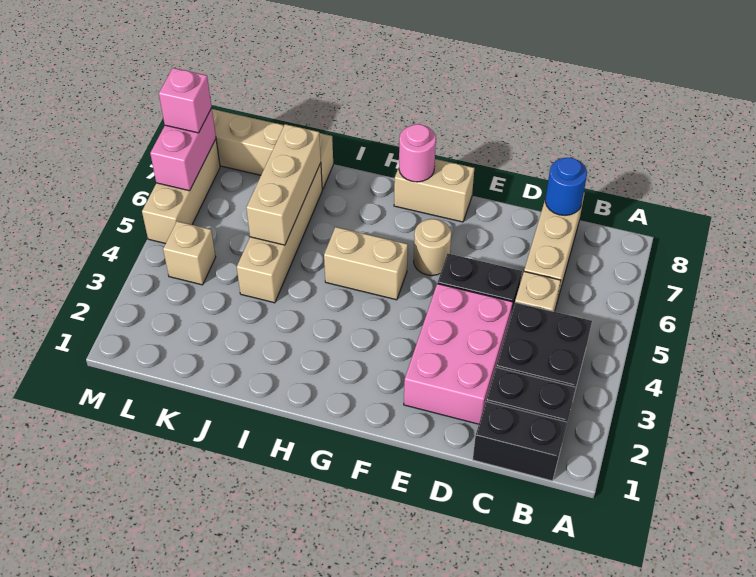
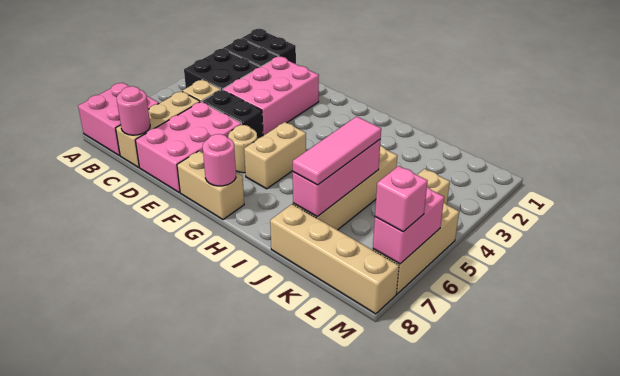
none -> pink brick A7:B8 level 1
blue round brick C8 level 2 -> pink round brick C8 level 2
none -> pink brick D6:E8 level 1
tan brick G5:H5 level 1 -> tan brick G5:G6 level 1
tan brick J5:J7 level 2 -> pink brick J5:J7 level 2
none -> pink tile J5:J7 level 3

